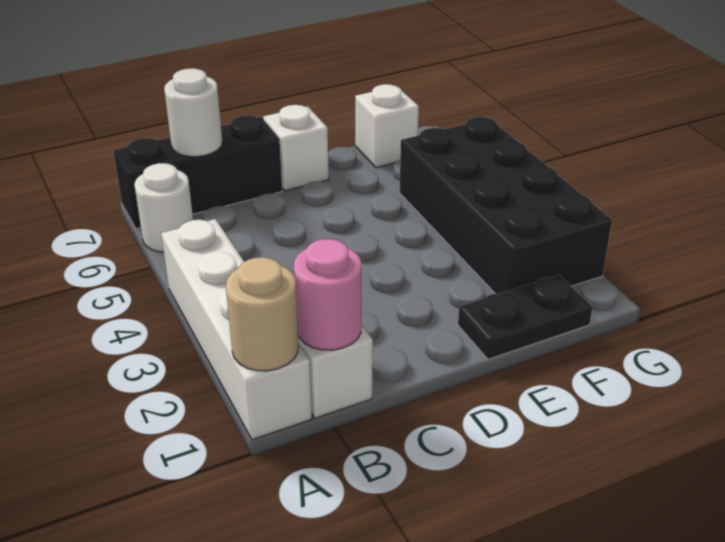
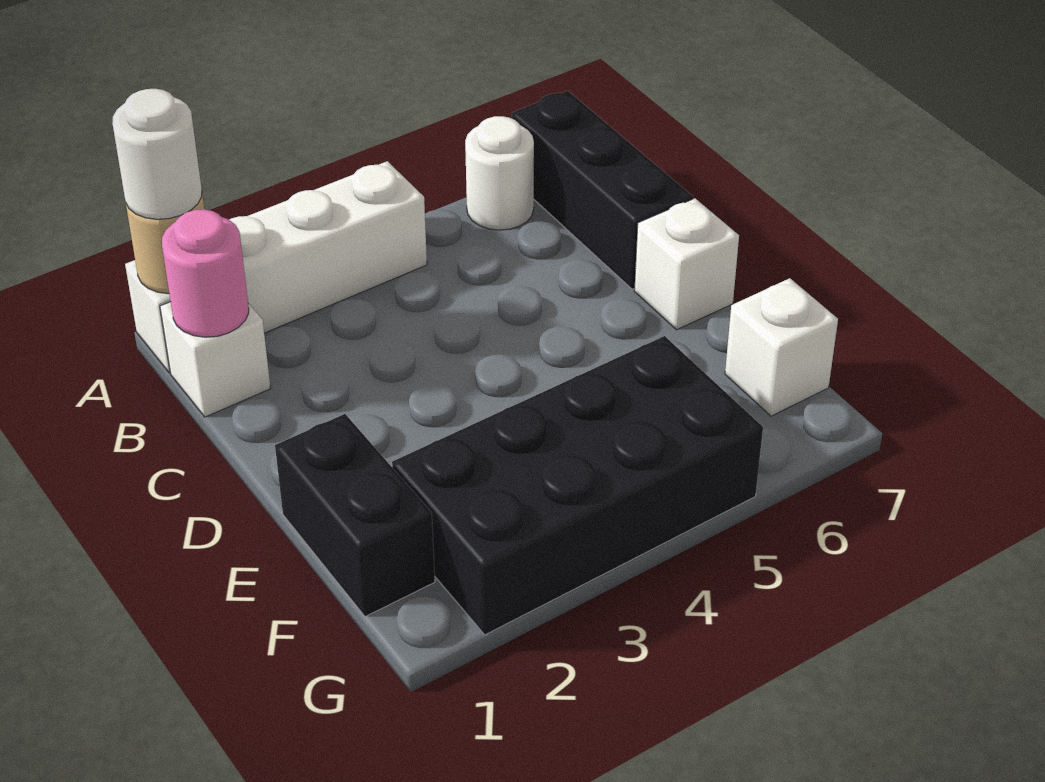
white round brick B7 level 2 -> white round brick A1 level 3
black plate E1:F1 level 1 -> black brick E1:F1 level 1

